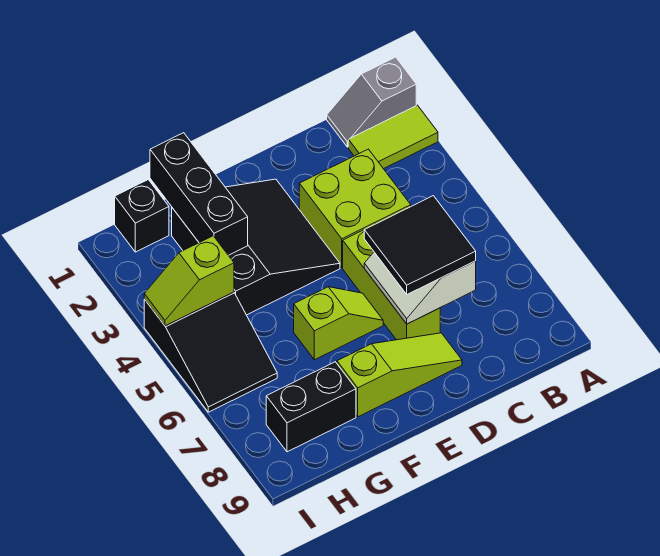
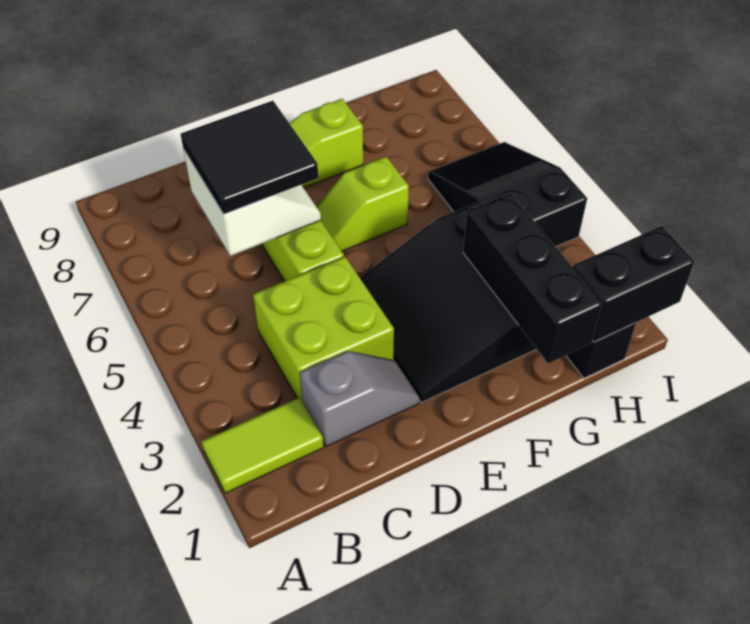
grey slope A1:B1 level 1 top A -> grey slope C2:D2 level 1 top C
black brick G8:H8 level 1 -> black brick H1:I1 level 2
lime slope H4:I4 level 2 top H -> none

